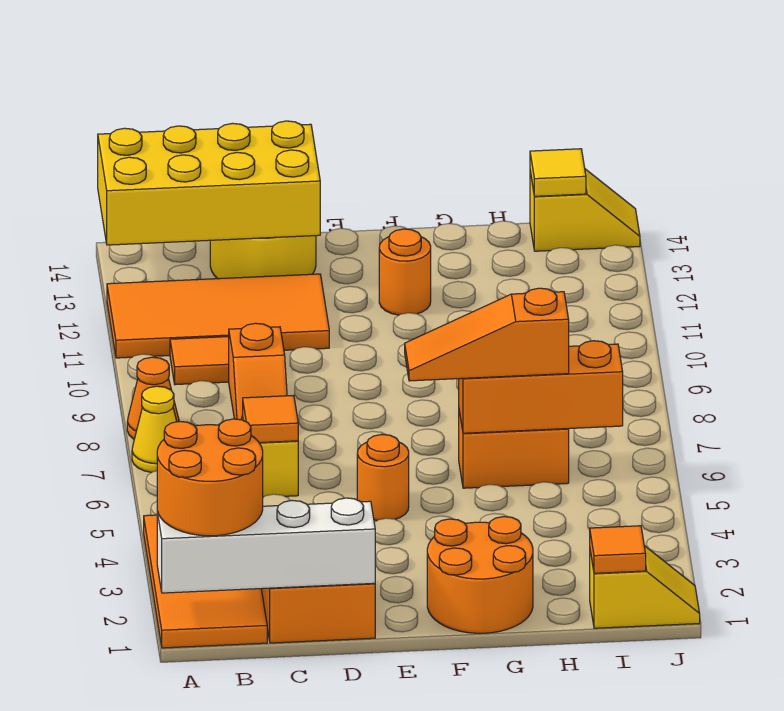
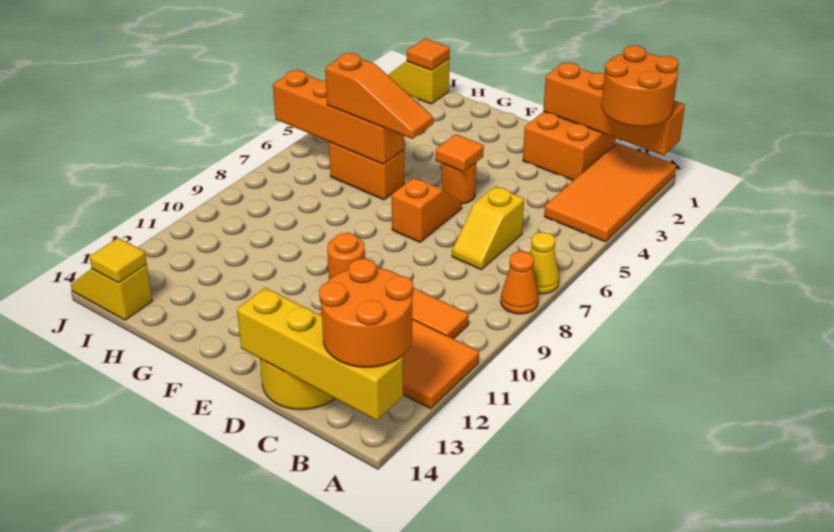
white brick A1:D1 level 2 -> orange brick A1:D1 level 2
yellow brick A13:D14 level 2 -> yellow brick A14:D14 level 2
orange tile C6 level 2 -> orange tile E5 level 2
orange slope C8:C9 level 1 top 9 -> orange slope E6:E7 level 1 top 7
orange round brick F1:G2 level 1 -> orange round brick A13:B14 level 3
orange round brick F12 level 1 -> orange round brick E10 level 1
orange brick G6:I6 level 2 -> orange brick G6:J6 level 2

